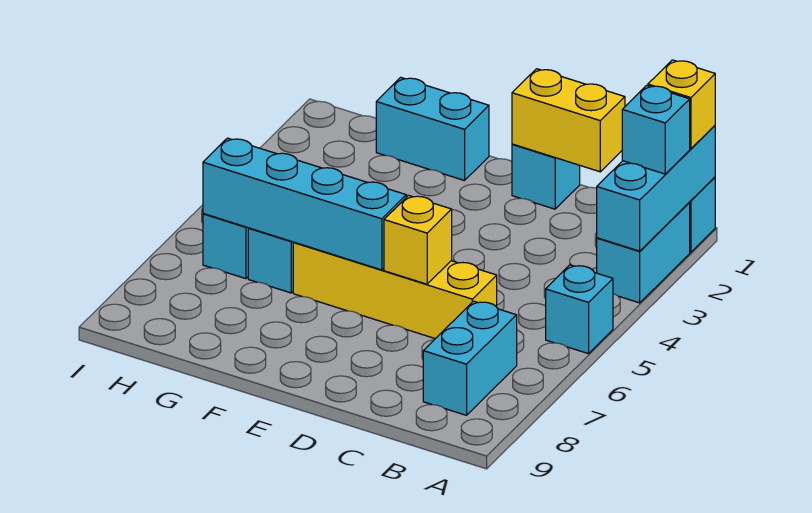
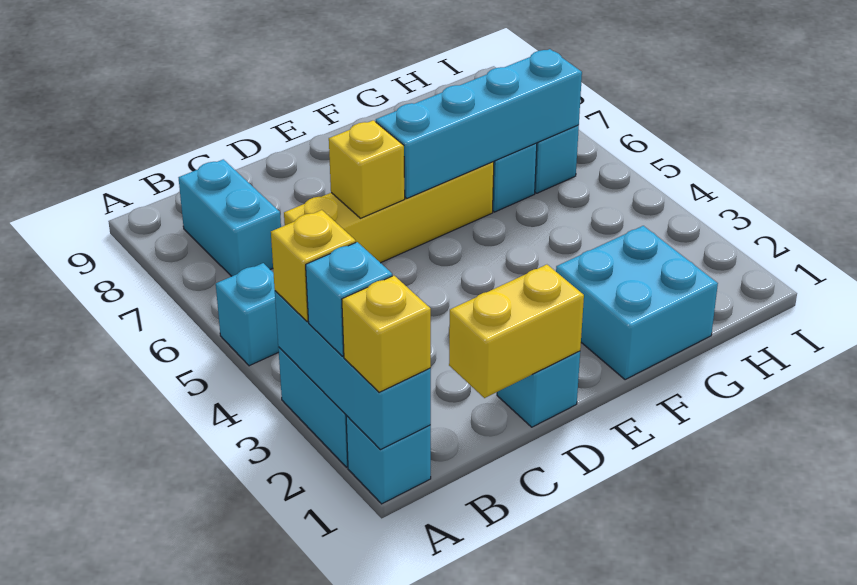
none -> yellow brick A3 level 3
cyan brick F1:G1 level 1 -> cyan brick F1:G2 level 1

